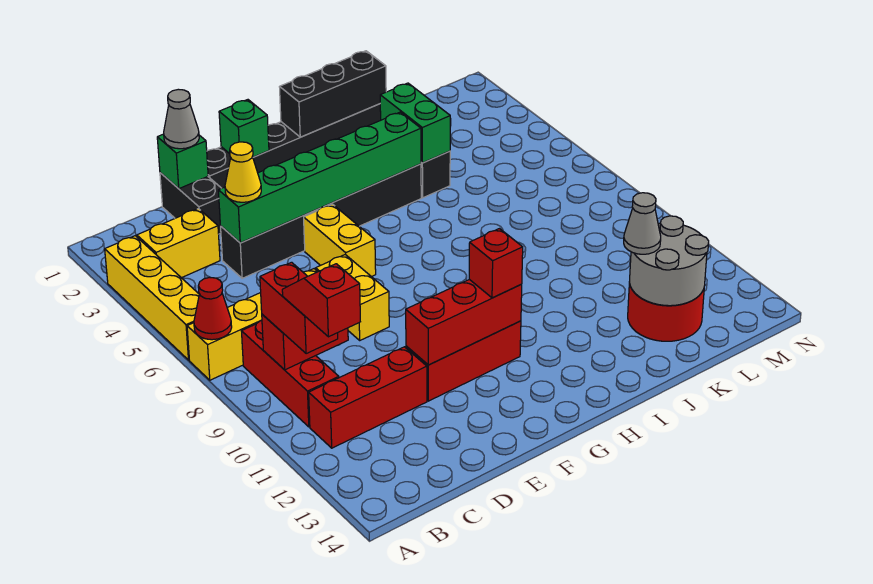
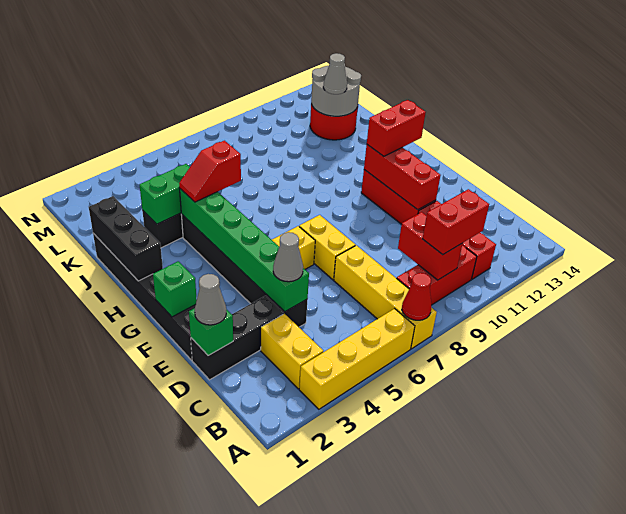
red slope B10:B11 level 4 top 11 -> red slope I4:I5 level 3 top 5
black brick D1:D2 level 1 -> black brick D1:D3 level 1
yellow cone D4 level 3 -> grey cone D4 level 3
yellow brick E7:E8 level 1 -> yellow brick E7:F7 level 1
red brick G11 level 3 -> red brick G11:G12 level 3

